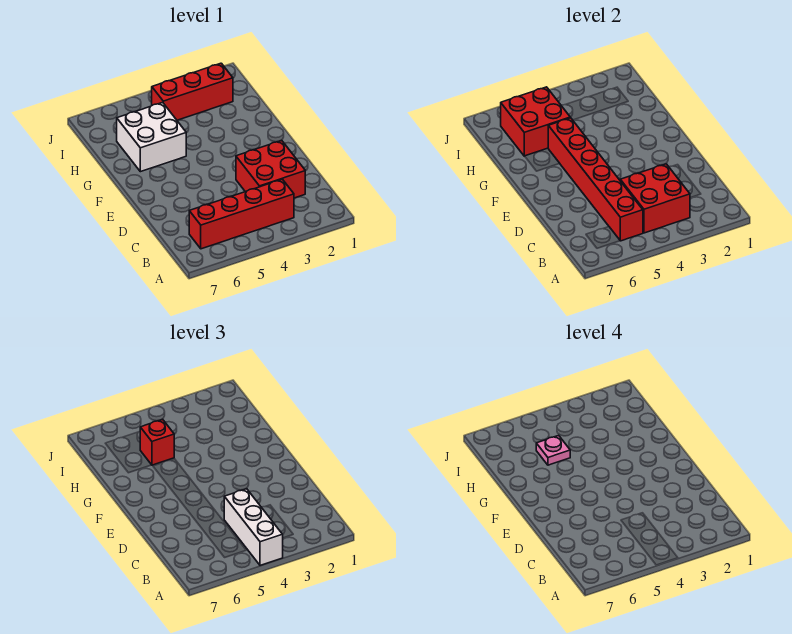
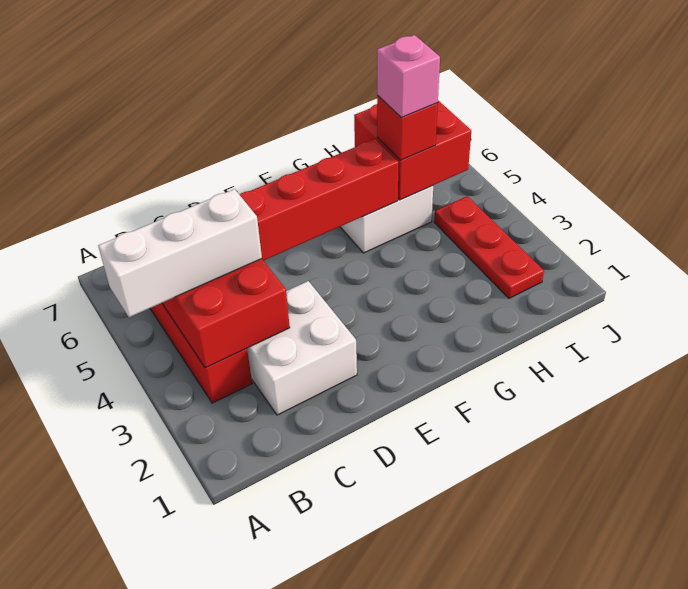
red brick C2:D3 level 1 -> white brick C2:D3 level 1
pink plate H5 level 4 -> pink brick H5 level 4
red brick I2:I4 level 1 -> red plate I2:I4 level 1

